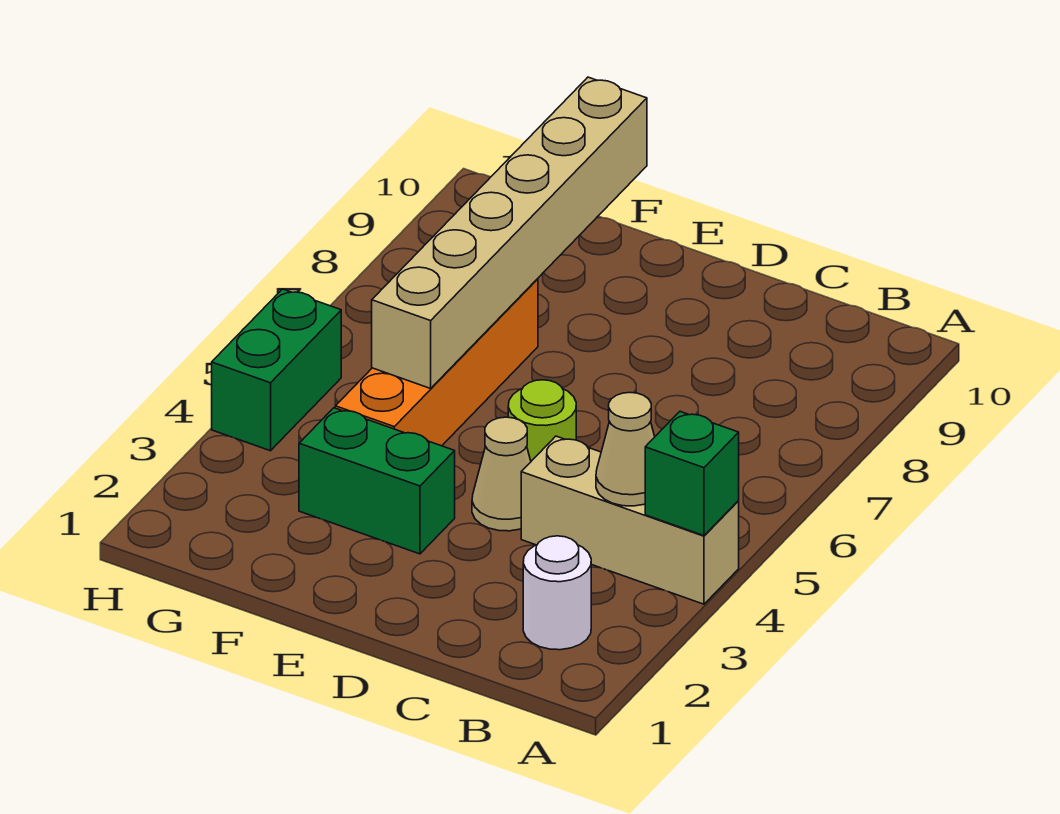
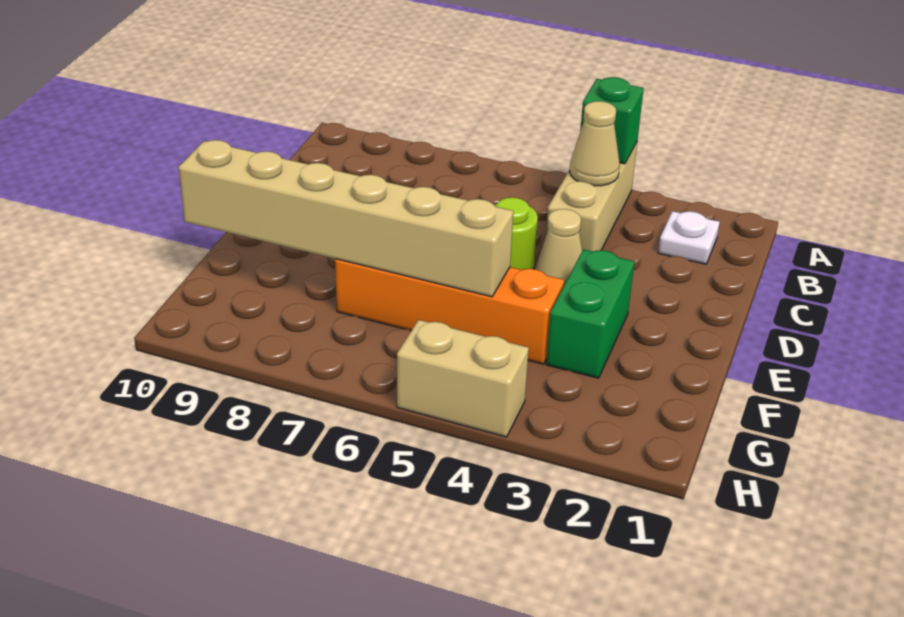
white round brick B2 level 1 -> white plate B2 level 1
green brick H4:H5 level 1 -> tan brick H4:H5 level 1

